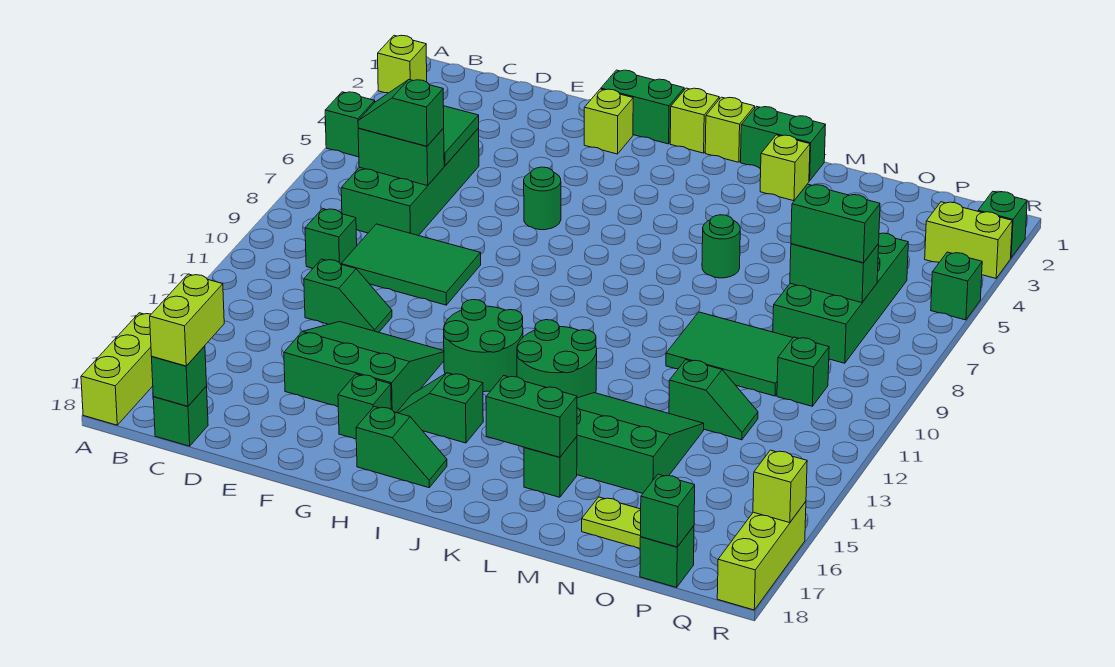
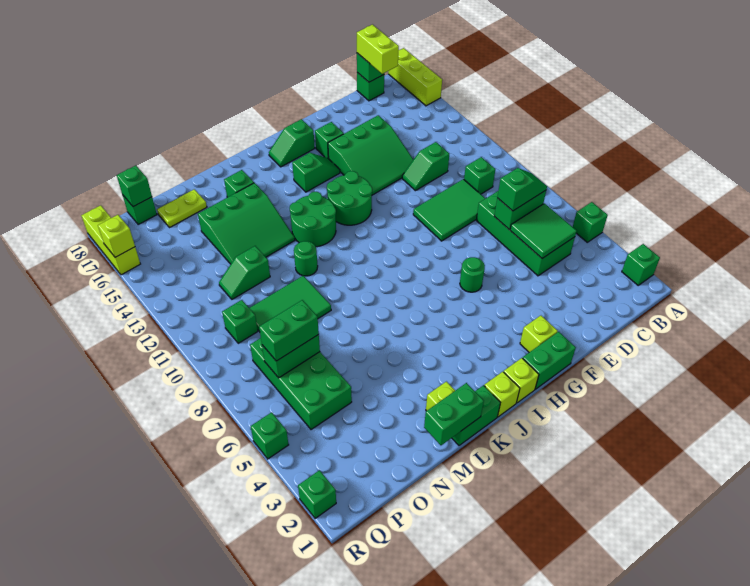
lime brick A2 level 1 -> green brick A2 level 1
green brick K16:L16 level 2 -> green brick L1:M1 level 2
green round brick L6 level 1 -> green round brick L11 level 1
lime brick Q3:R3 level 1 -> none

